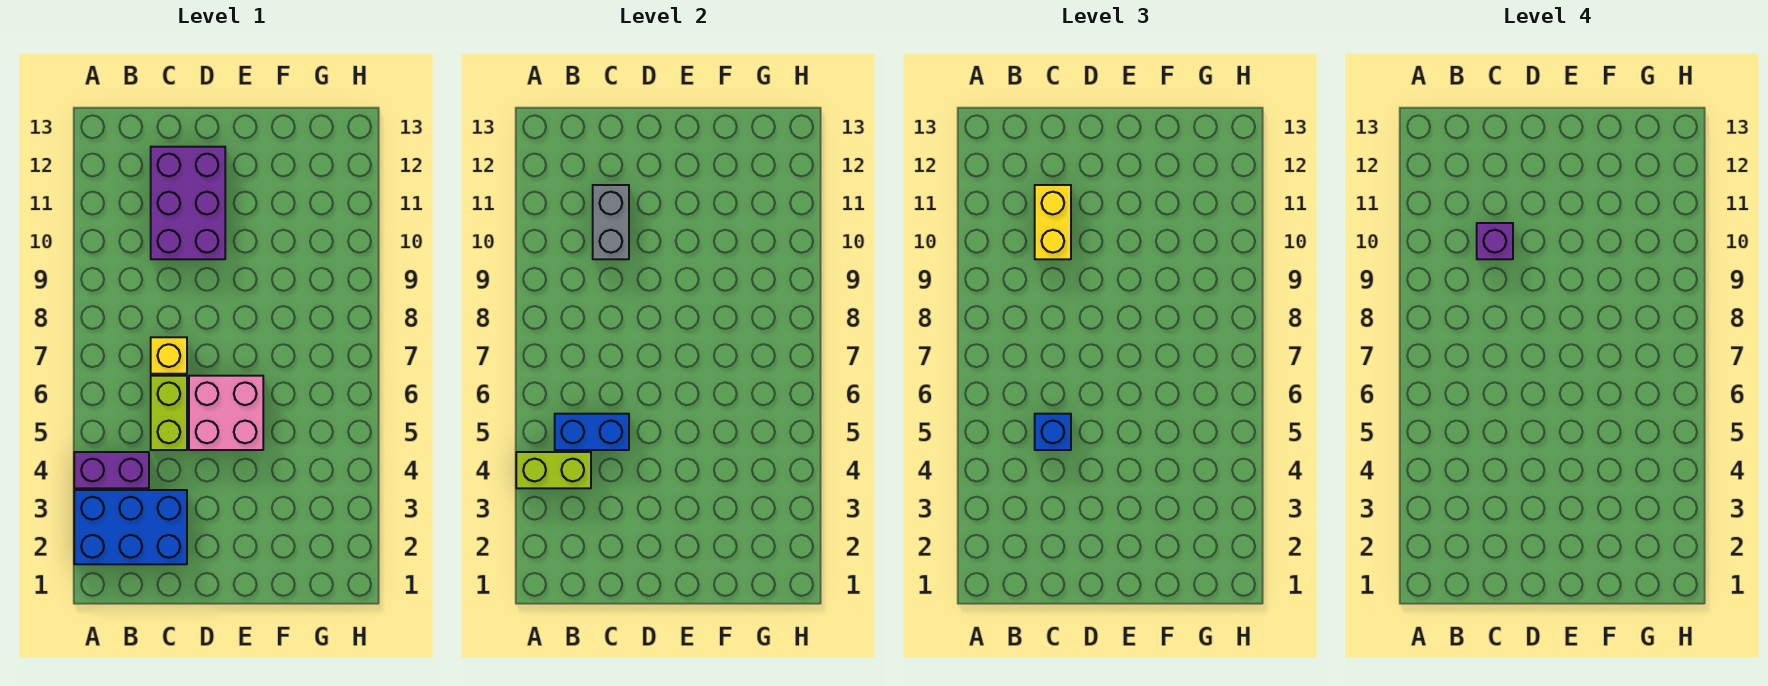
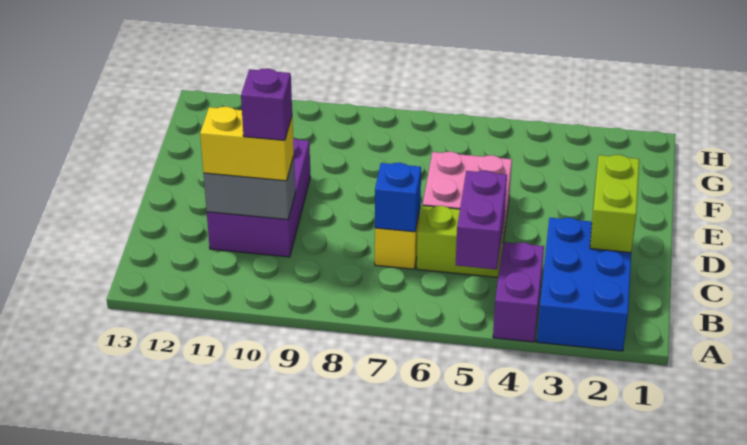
lime brick A4:B4 level 2 -> lime brick C2:D2 level 2
blue brick B5:C5 level 2 -> purple brick B5:C5 level 2
blue brick C5 level 3 -> blue brick C7 level 2
purple brick C10:D12 level 1 -> purple brick C10:E11 level 1

